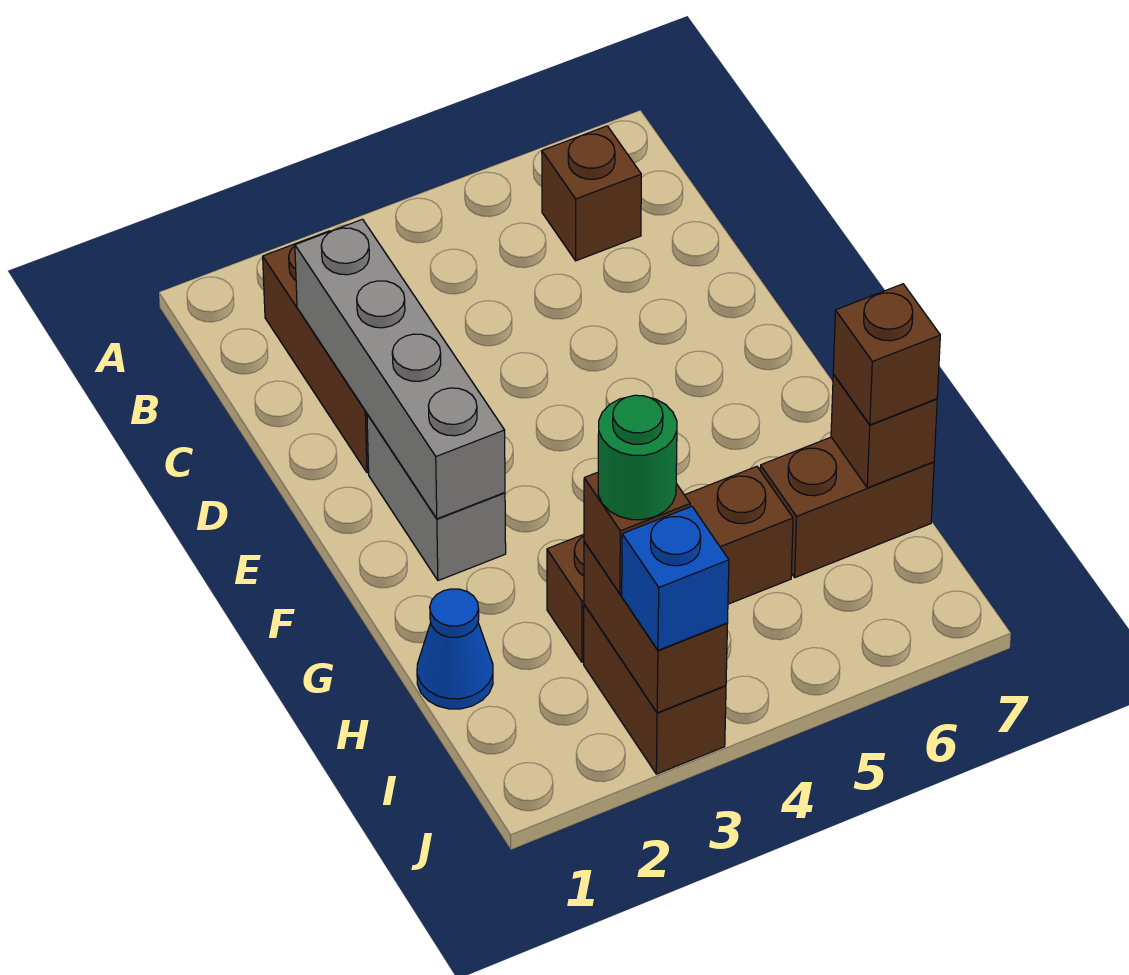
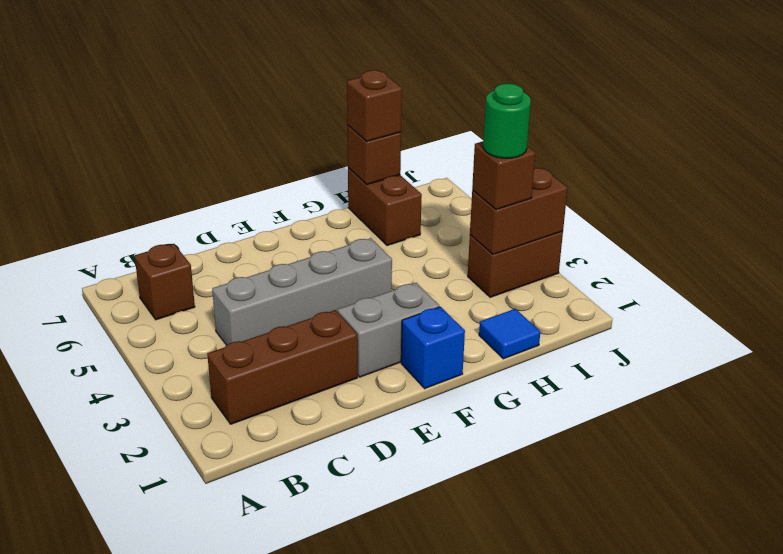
grey brick C2:F2 level 2 -> grey brick C4:F4 level 1
blue cone H1 level 1 -> blue tile H1 level 1
brown brick H3:H5 level 1 -> none
blue brick J3 level 3 -> blue brick F1 level 1

